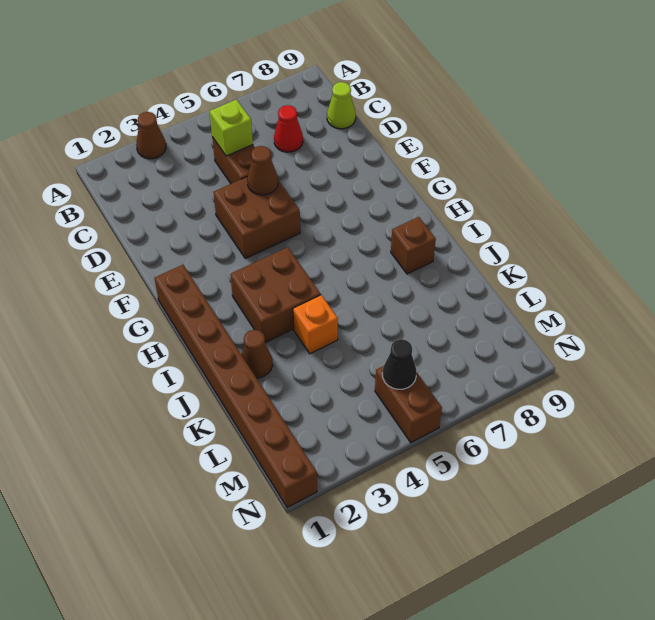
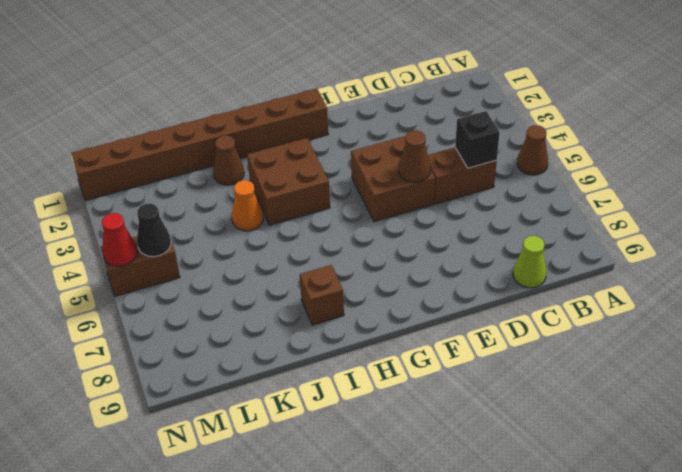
brown cone A3 level 1 -> brown cone A5 level 1
lime brick C5 level 2 -> black brick C5 level 2
red cone C7 level 1 -> red cone N5 level 2
orange brick J4 level 1 -> orange cone J4 level 1

